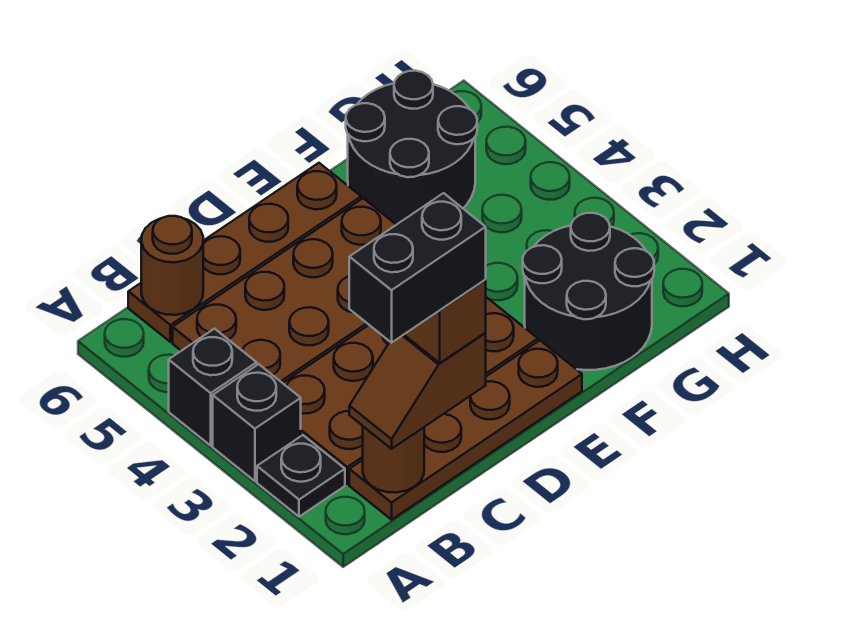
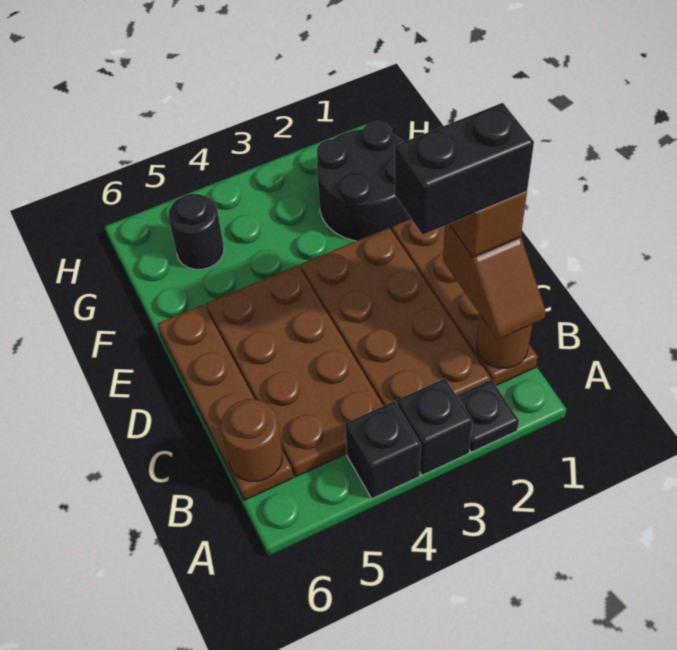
black brick B1:C1 level 5 -> black brick C1:C2 level 5
black round brick F5:G6 level 1 -> black round brick G5 level 1

